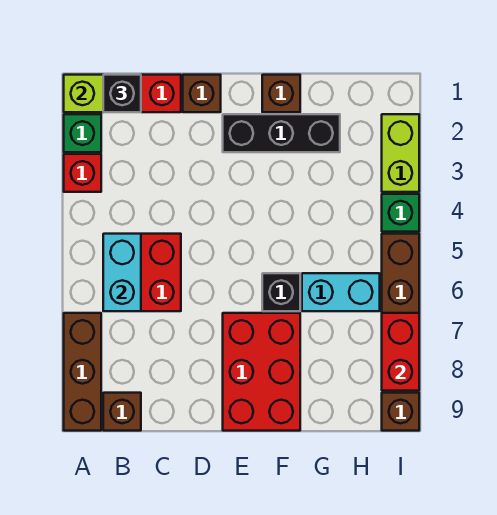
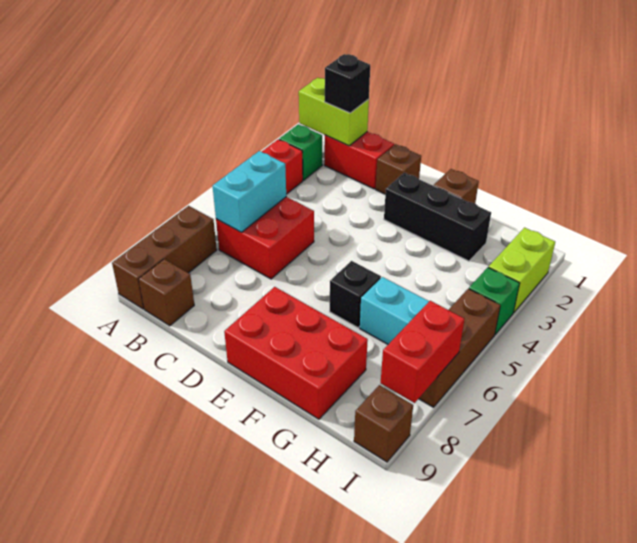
red brick E7:F9 level 1 -> red brick E8:G9 level 1

